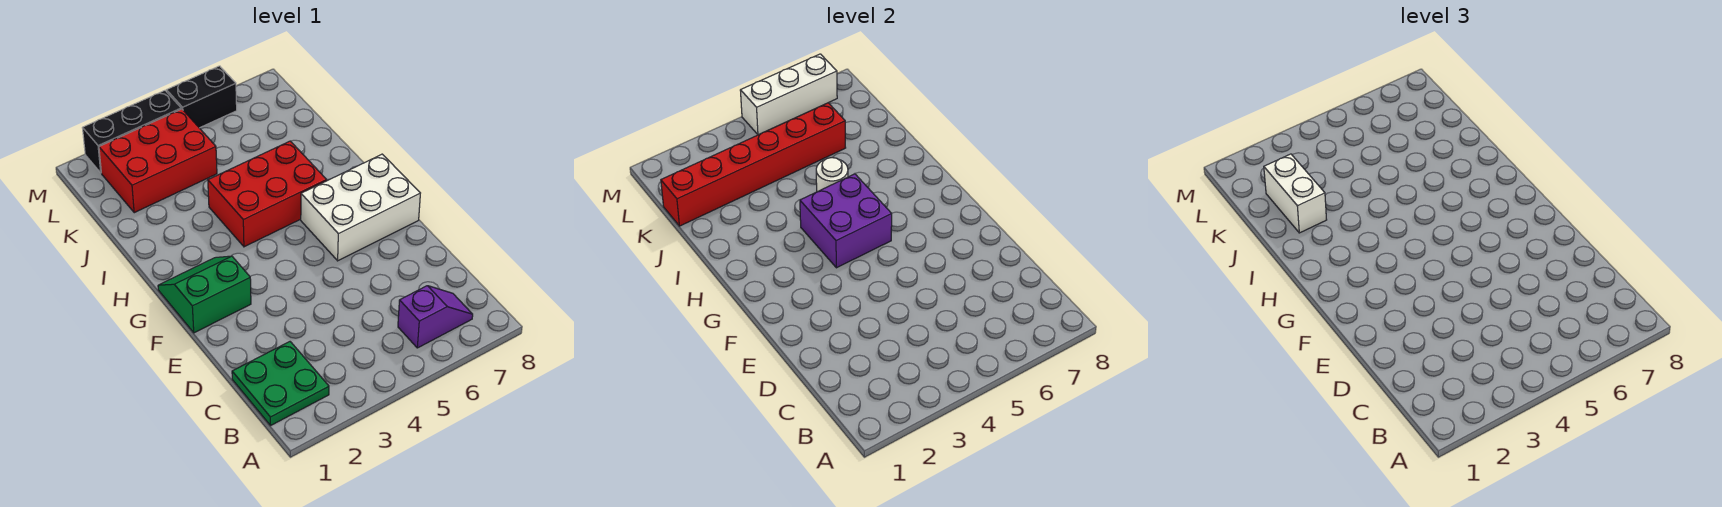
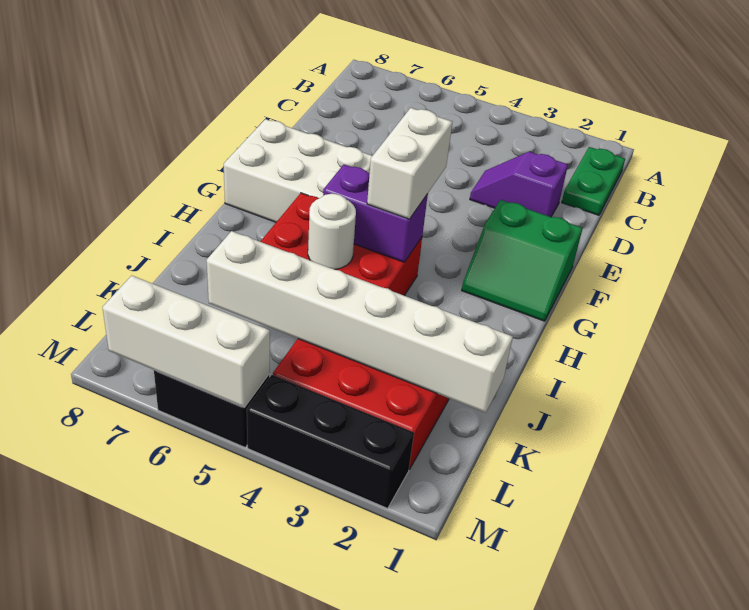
green plate B1:C2 level 1 -> green plate B1:C1 level 1
purple slope B6:B7 level 1 top 6 -> purple slope D2:D3 level 1 top 2
purple brick G4:H5 level 2 -> purple brick H4:H5 level 2
white brick J2:K2 level 3 -> white brick G4:H4 level 3
red brick K1:K6 level 2 -> white brick K1:K6 level 2

